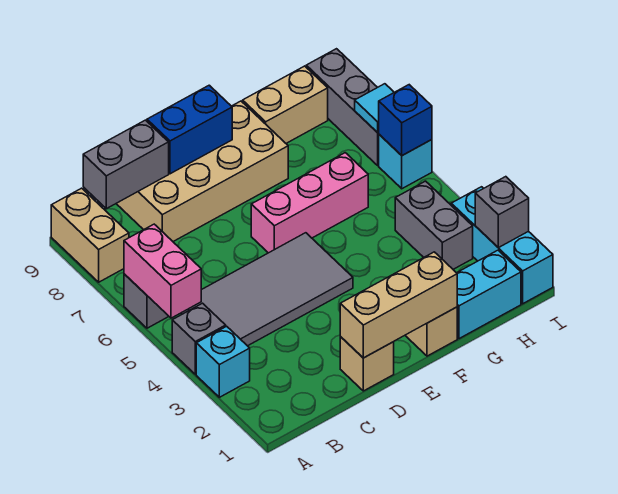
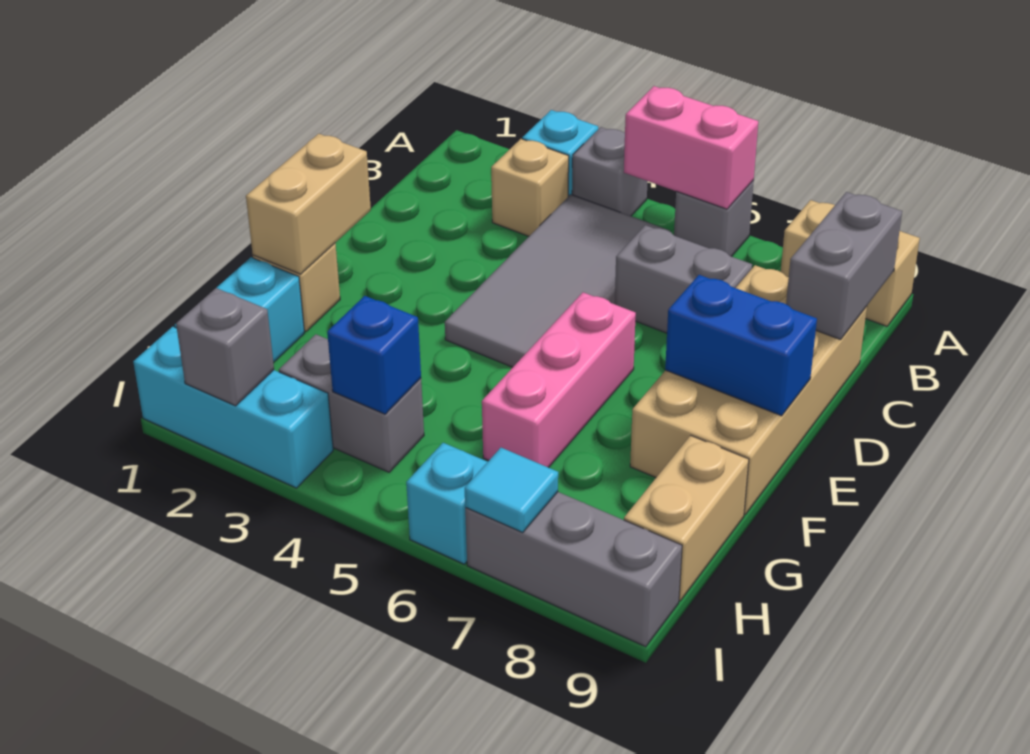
none -> grey brick C6:C7 level 1
tan brick D1 level 1 -> tan brick B3 level 1
tan brick D1:F1 level 2 -> tan brick E1:F1 level 2
blue brick D9:E9 level 2 -> blue brick E8:E9 level 2
blue brick I6 level 2 -> blue brick H4 level 2

